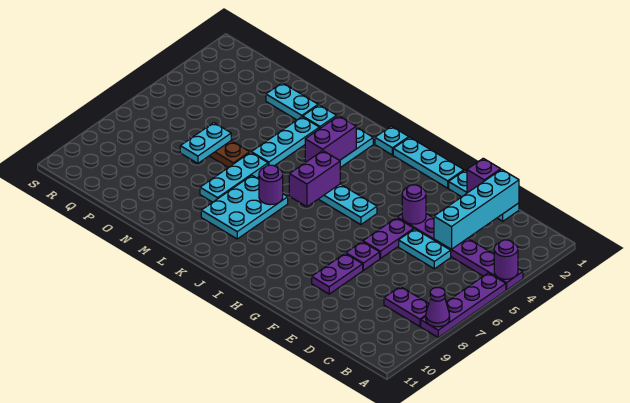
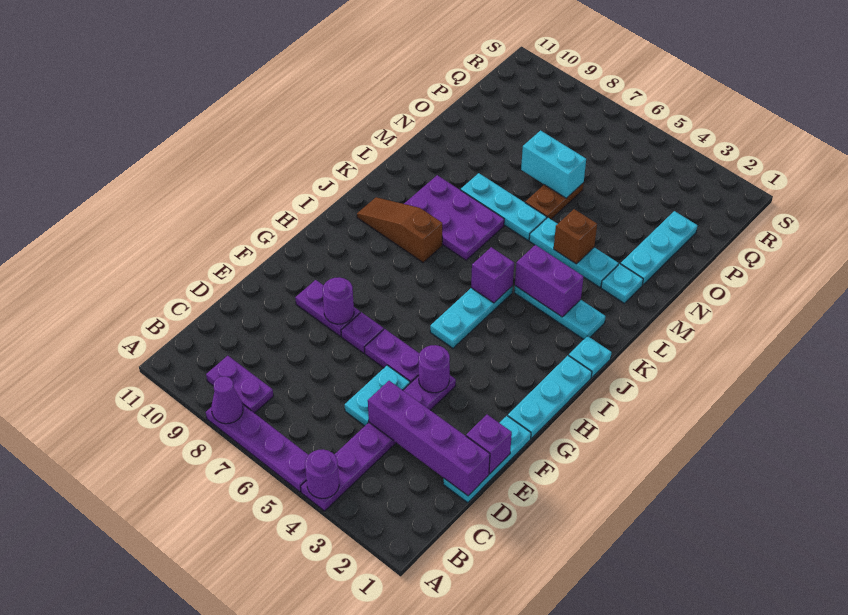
purple plate B8:C8 level 1 -> purple plate B8:B9 level 1
cyan brick D1:D4 level 2 -> purple brick D1:D4 level 2
purple brick J5:J6 level 2 -> purple brick J5 level 2
none -> brown slope J8:J10 level 1 top 8
cyan plate K7:L9 level 1 -> purple plate K7:L9 level 1
purple round brick K7 level 2 -> purple round brick F8 level 2
none -> brown brick M4 level 2
cyan plate N2:O2 level 1 -> cyan plate N2:P2 level 1
cyan plate O6:O7 level 2 -> cyan brick O6:O7 level 2

